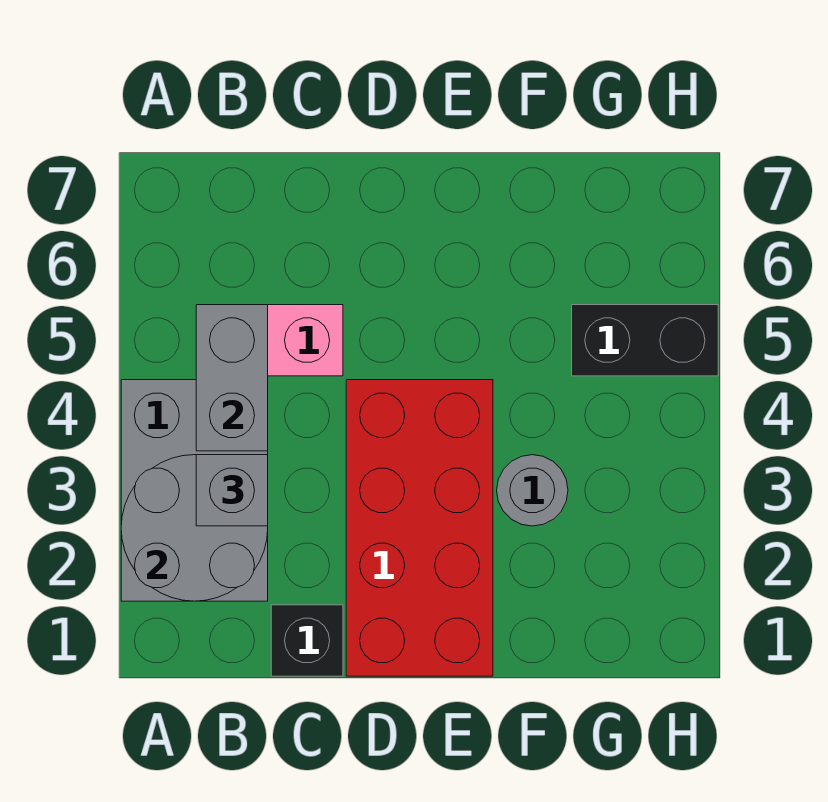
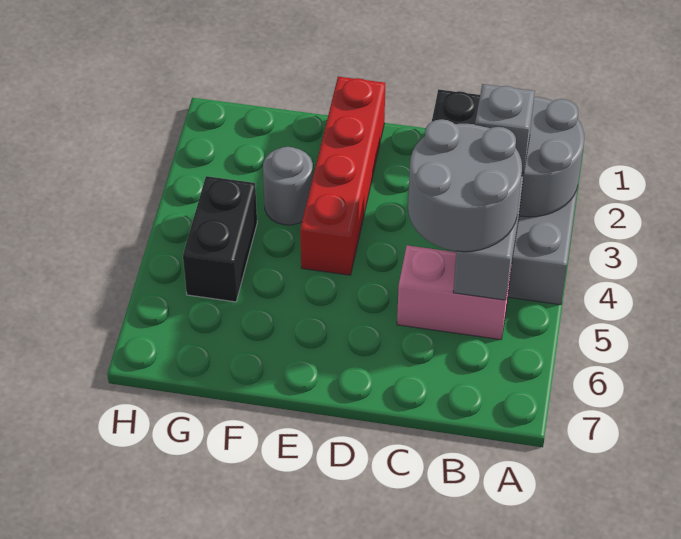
none -> grey round brick B4:C5 level 3
red brick D1:E4 level 1 -> red brick E1:E4 level 1
black brick G5:H5 level 1 -> black brick G4:G5 level 1

